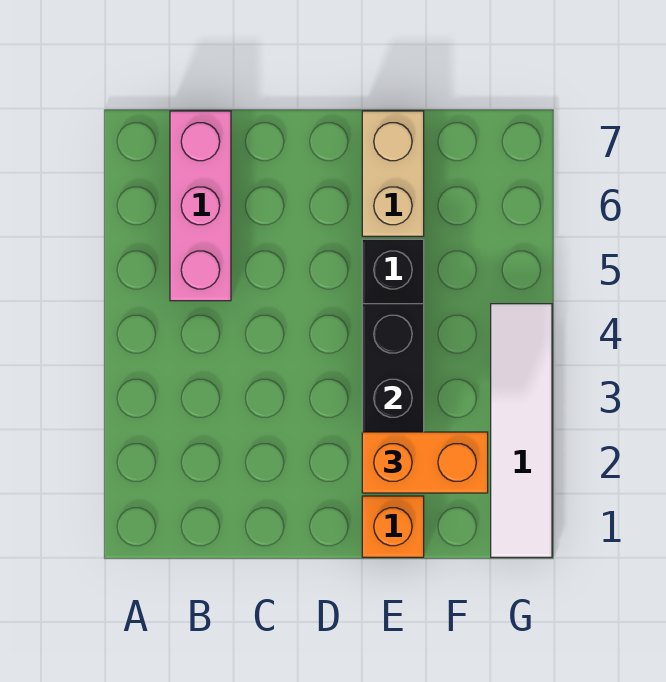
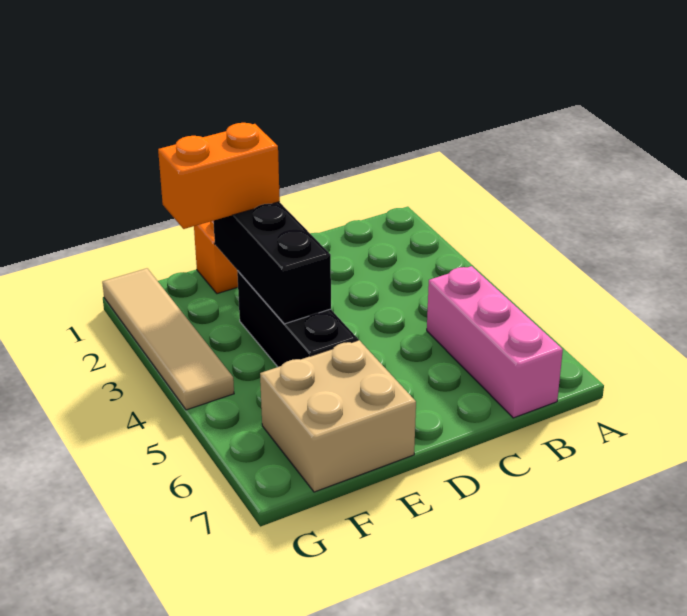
tan brick E6:E7 level 1 -> tan brick E6:F7 level 1
white tile G1:G4 level 1 -> tan tile G1:G4 level 1

